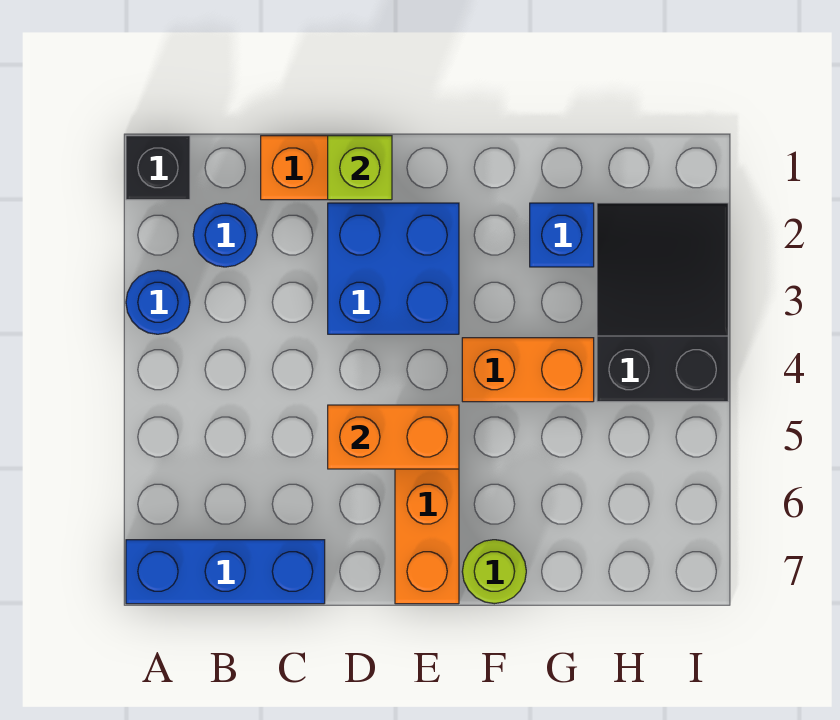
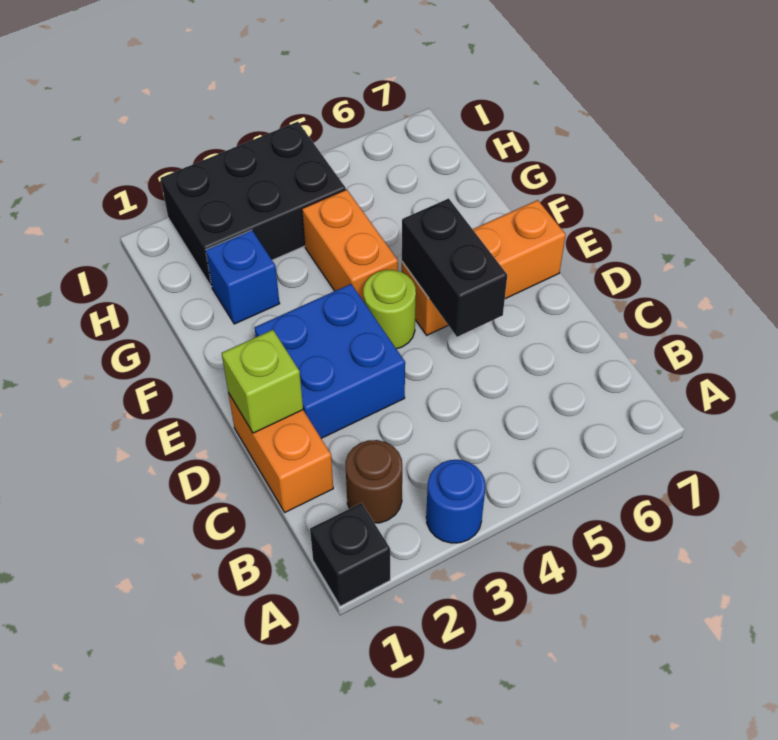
blue brick A7:C7 level 1 -> none
blue round brick B2 level 1 -> brown round brick B2 level 1
orange brick D5:E5 level 2 -> black brick D5:E5 level 2
lime round brick F7 level 1 -> lime round brick E4 level 1
black slope H2:I4 level 1 top 4 -> black brick H2:I4 level 1

